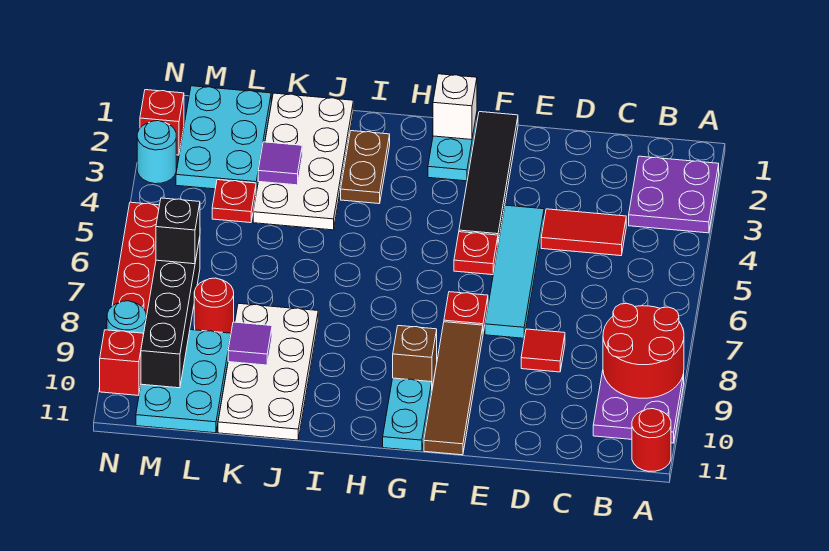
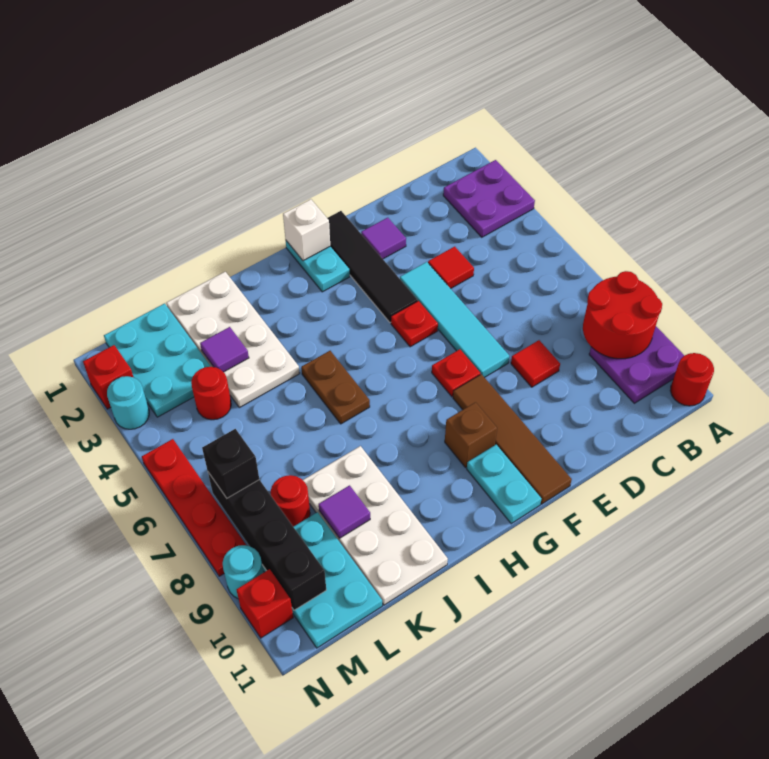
red tile C4:D4 level 1 -> red tile D4 level 1
none -> purple tile E2 level 1
brown plate I2:I3 level 1 -> brown plate I5:I6 level 1
red plate L4 level 1 -> red round brick L4 level 1

